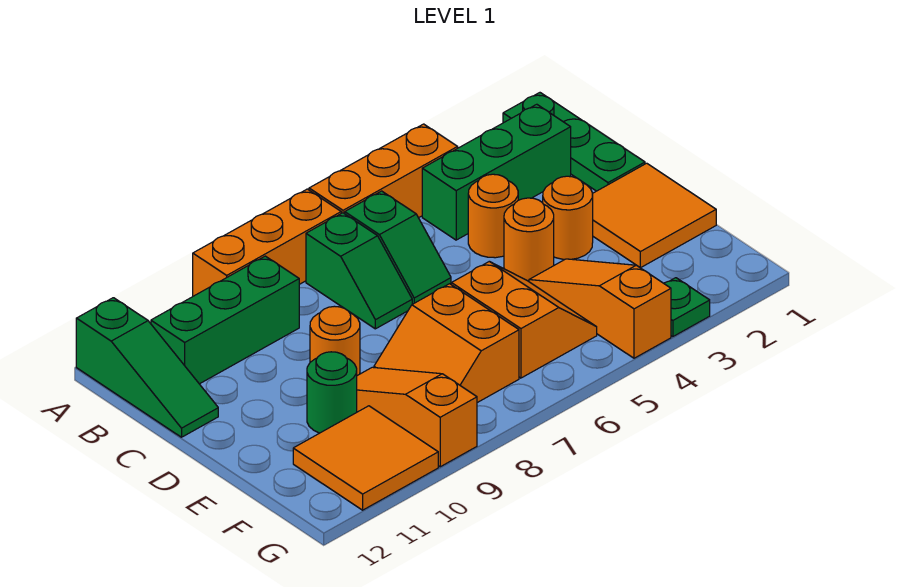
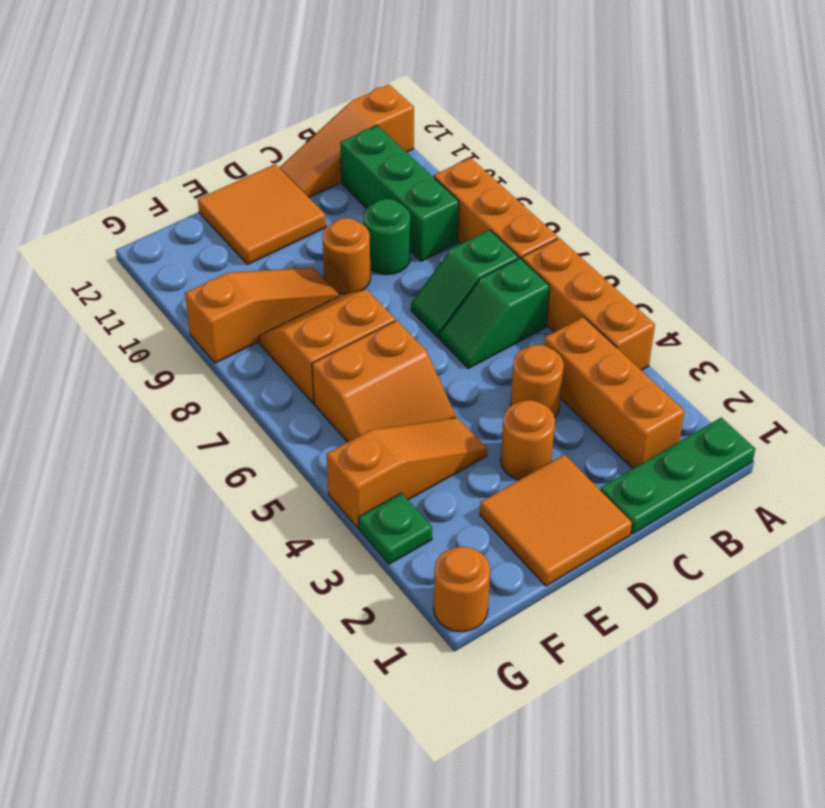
green slope A12:C12 level 1 top A -> orange slope A12:C12 level 1 top A
green brick B2:B4 level 1 -> orange brick B2:B4 level 1
orange round brick D4 level 1 -> orange round brick G1 level 1
green round brick E10 level 1 -> green round brick C9 level 1
orange tile F10:G11 level 1 -> orange tile D11:E12 level 1

